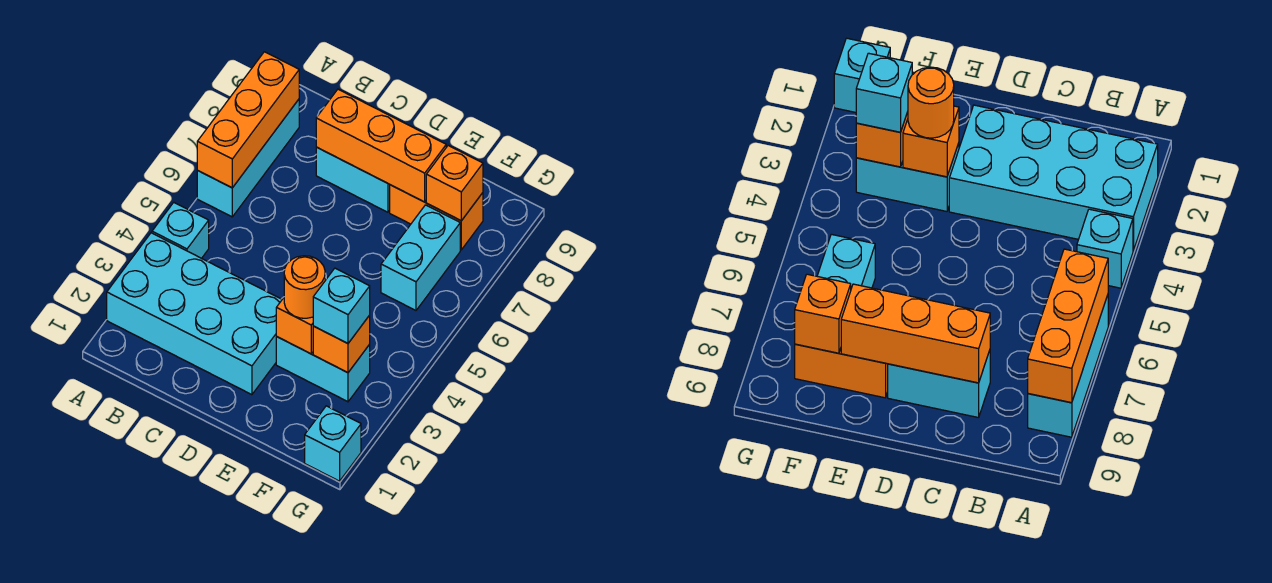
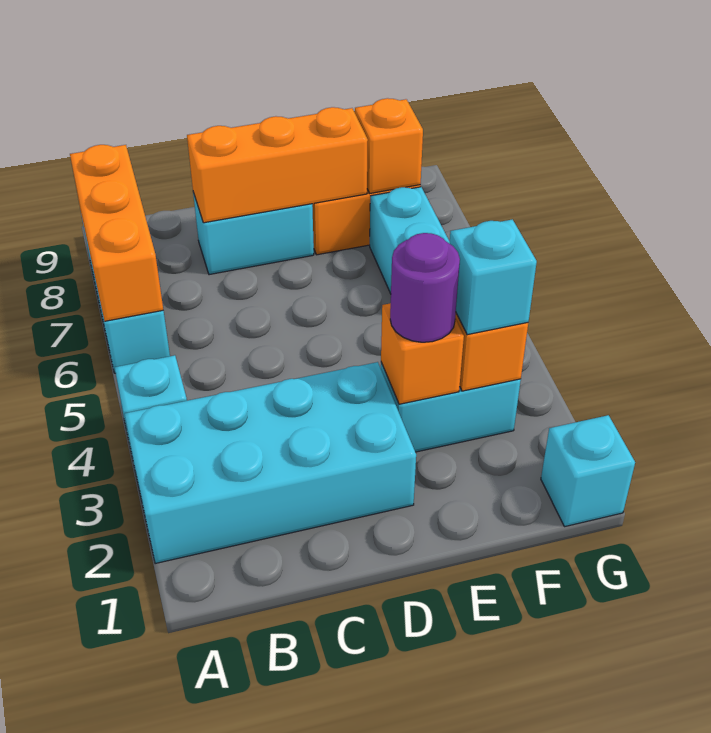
orange round brick E3 level 3 -> purple round brick E3 level 3

